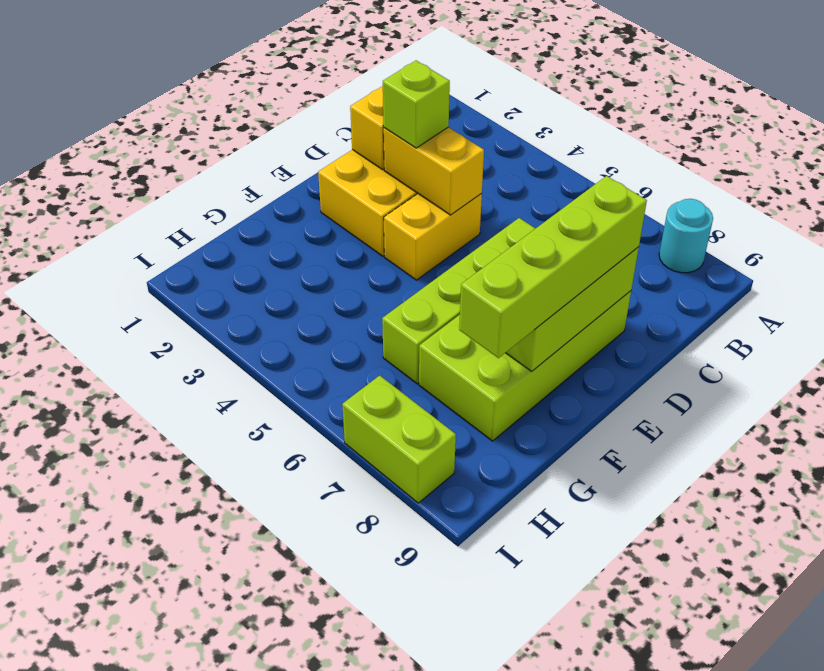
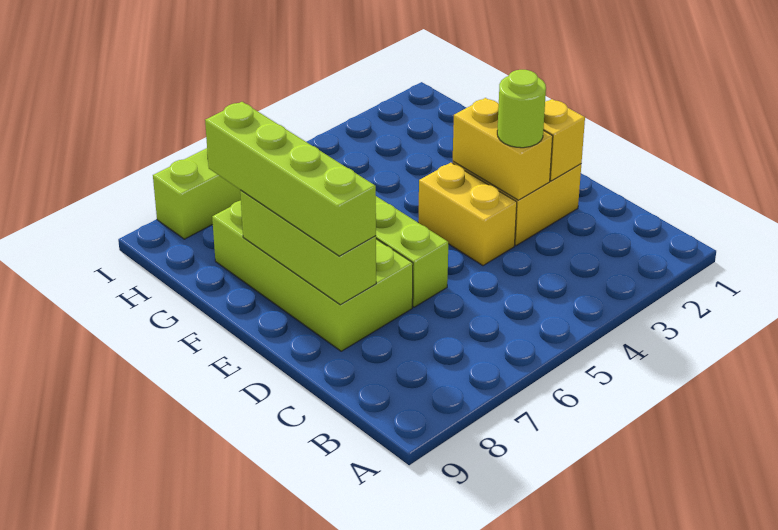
cyan round brick A8 level 1 -> none
yellow brick D3:D4 level 2 -> yellow brick D3:E3 level 2
lime brick D3 level 3 -> lime round brick D3 level 3

